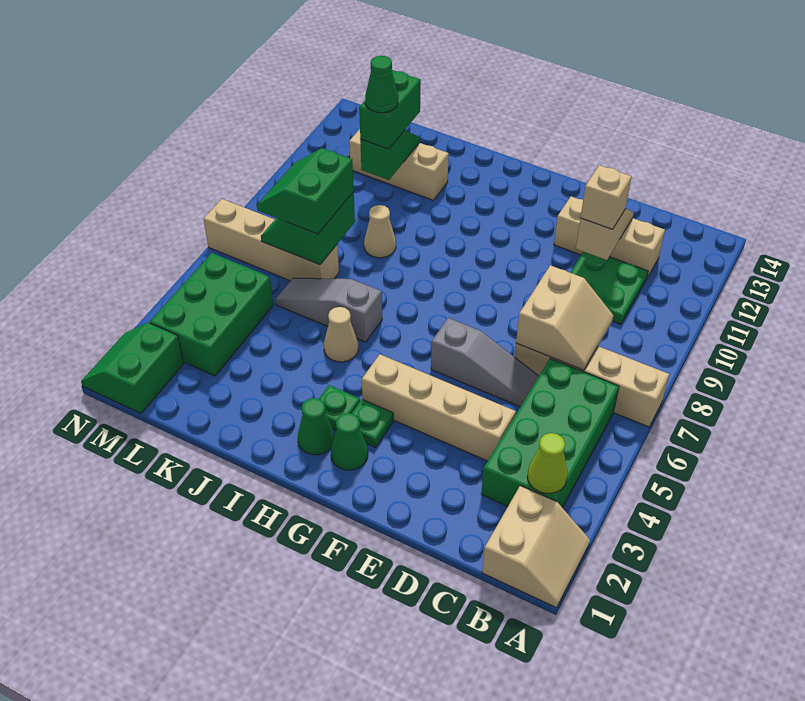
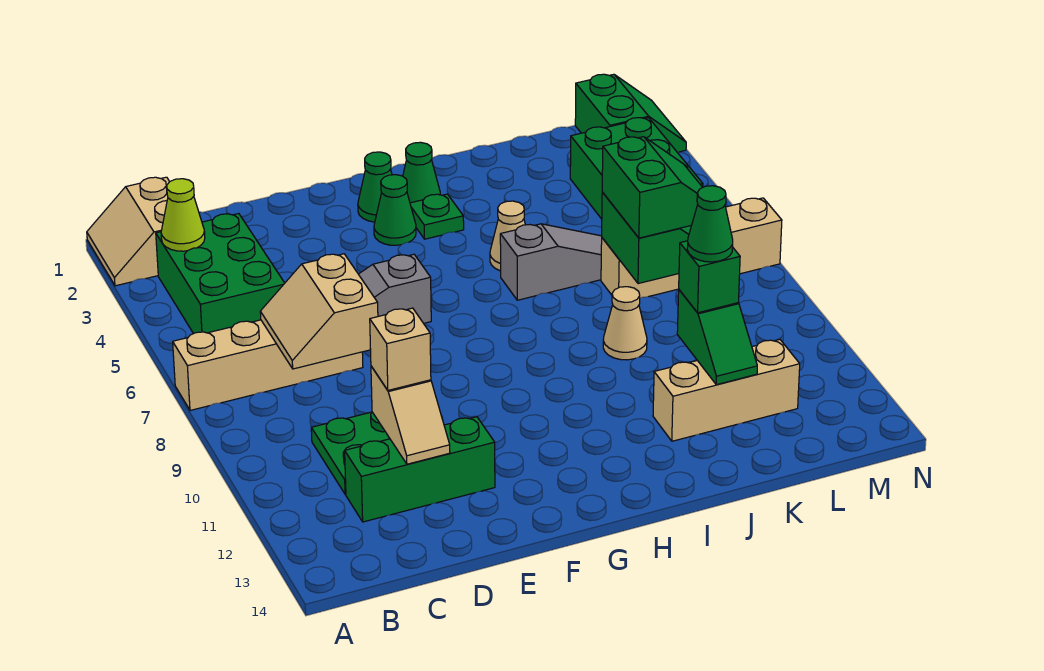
green brick B3:C6 level 1 -> green brick B3:C5 level 1
tan brick C12:E12 level 1 -> green brick C12:E12 level 1
tan brick D4:G4 level 1 -> none
green plate G3 level 1 -> green cone G3 level 1
green brick K11:K12 level 3 -> green brick K11 level 3

